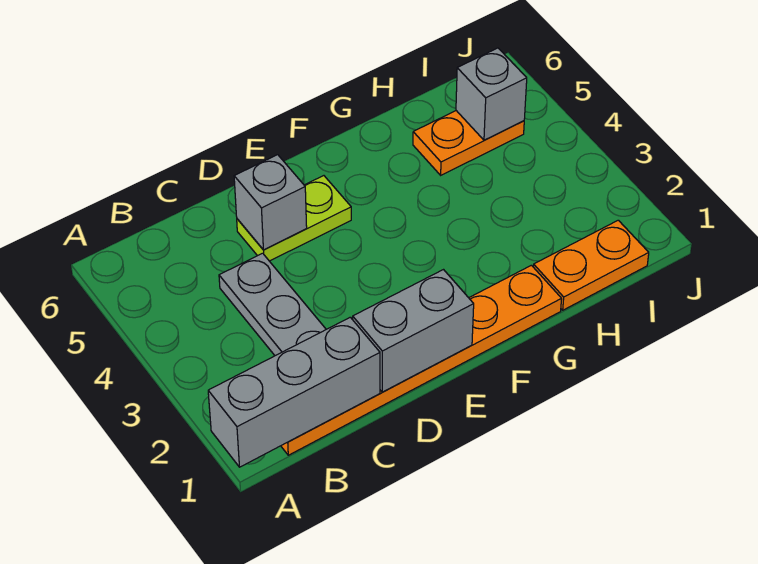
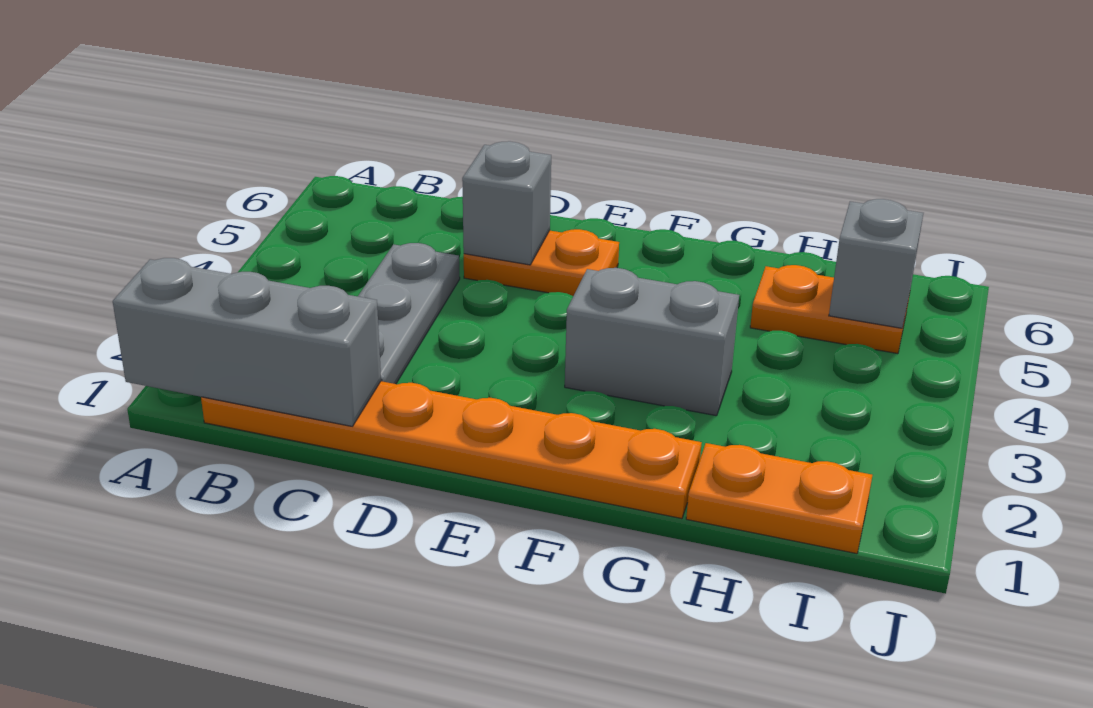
grey brick D1:E1 level 2 -> grey brick F3:G3 level 1
lime plate D5:E5 level 1 -> orange plate D5:E5 level 1

